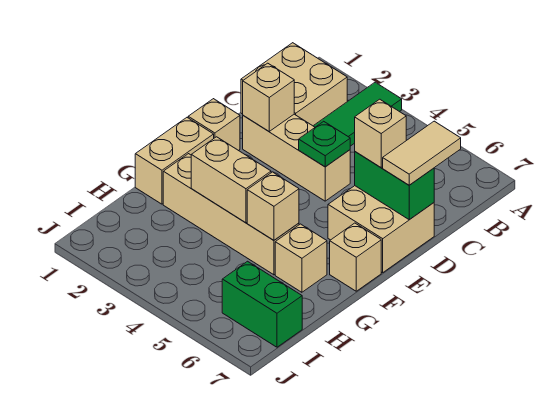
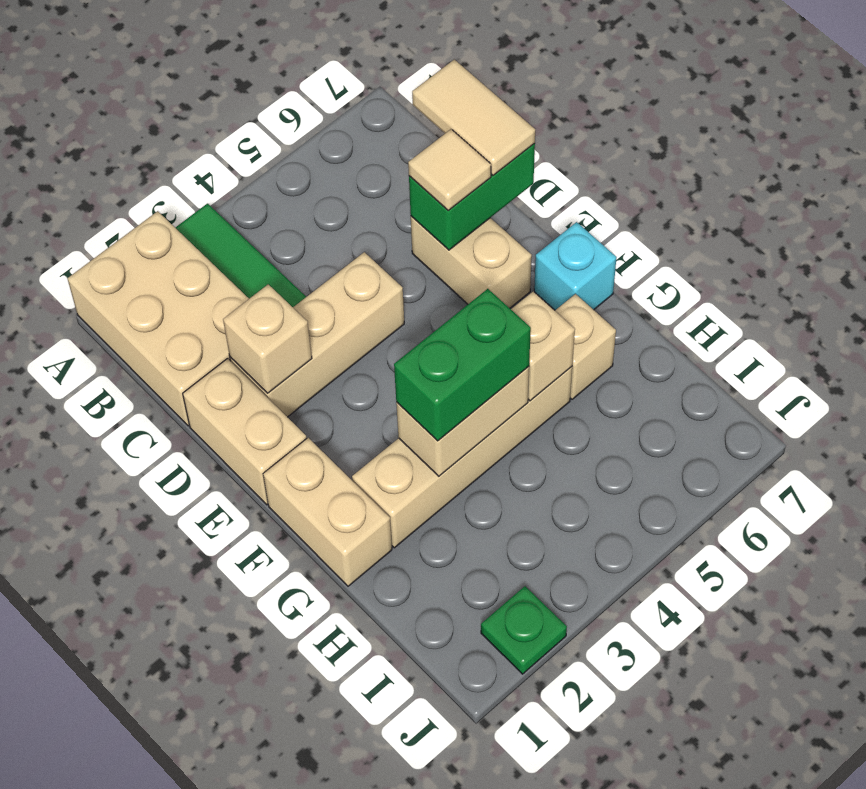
tan brick B1:C2 level 1 -> tan brick A1:C2 level 1
green plate D4 level 2 -> green plate J2 level 1
tan brick D6:E7 level 1 -> tan brick D6:E6 level 1
tan brick D6 level 3 -> tan tile D6 level 3
tan brick E1 level 1 -> tan brick D1:E1 level 1
tan brick F7 level 1 -> cyan brick F7 level 1
green brick I6:I7 level 1 -> green brick G3:G4 level 3

